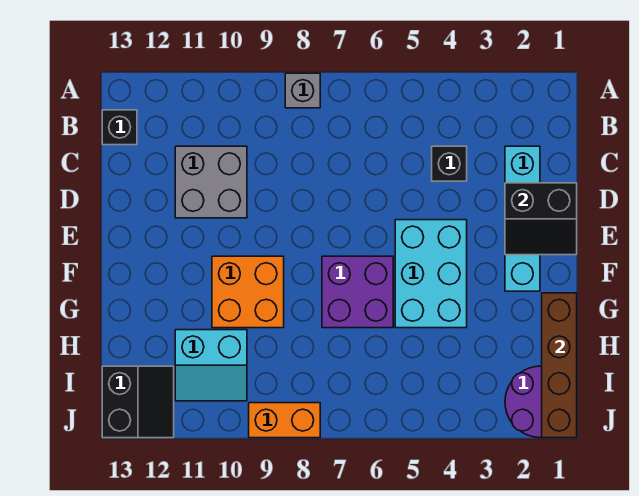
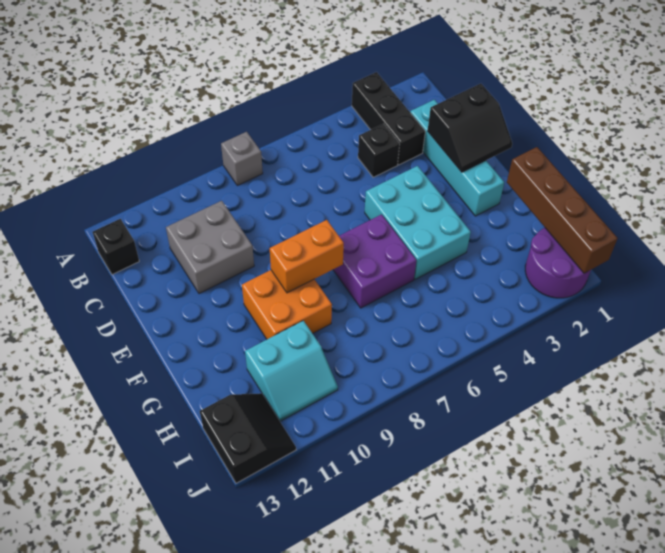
none -> black brick A3:C3 level 1
orange brick J8:J9 level 1 -> orange brick F8:F9 level 2

